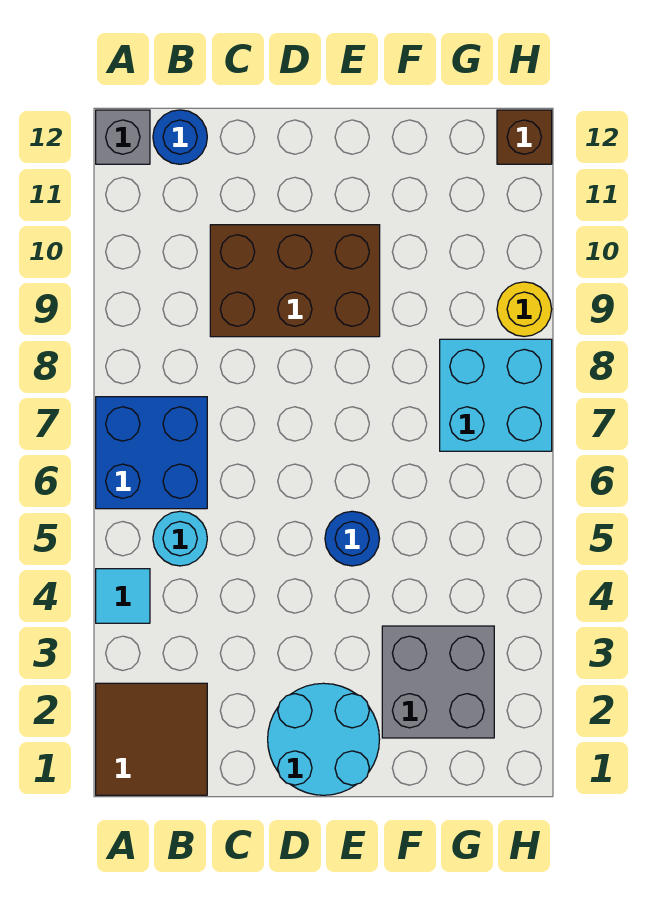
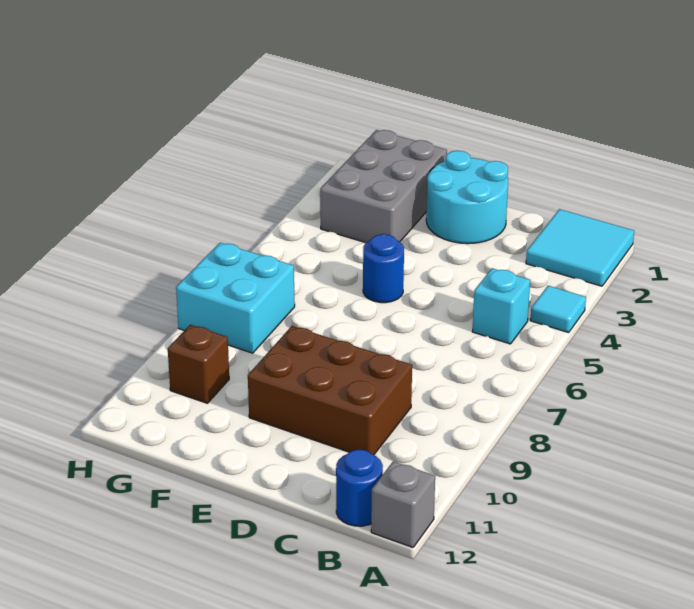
brown tile A1:B2 level 1 -> cyan tile A1:B2 level 1
blue brick A6:B7 level 1 -> none
cyan round brick B5 level 1 -> cyan brick B5 level 1
grey brick F2:G3 level 1 -> grey brick F1:G3 level 1
yellow round brick H9 level 1 -> none
brown brick H12 level 1 -> brown brick G10 level 1

